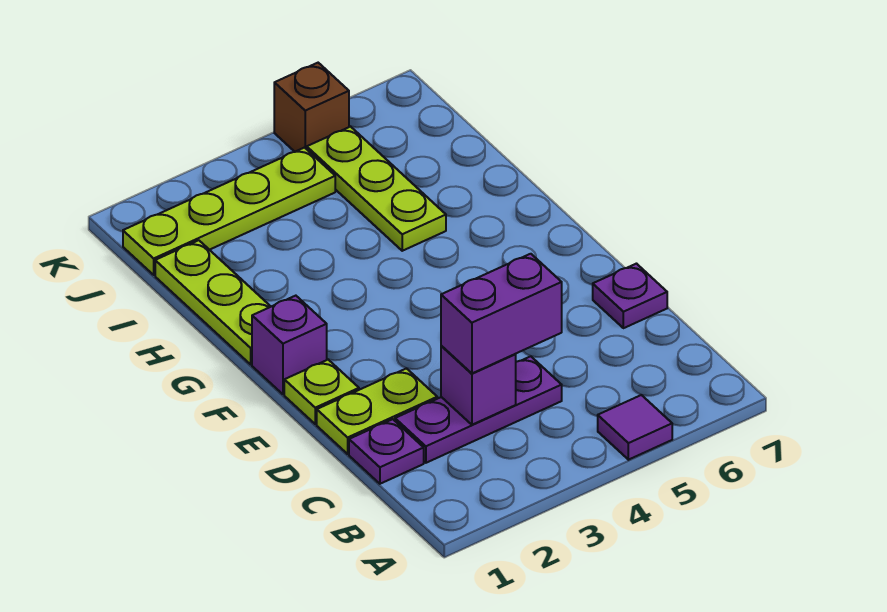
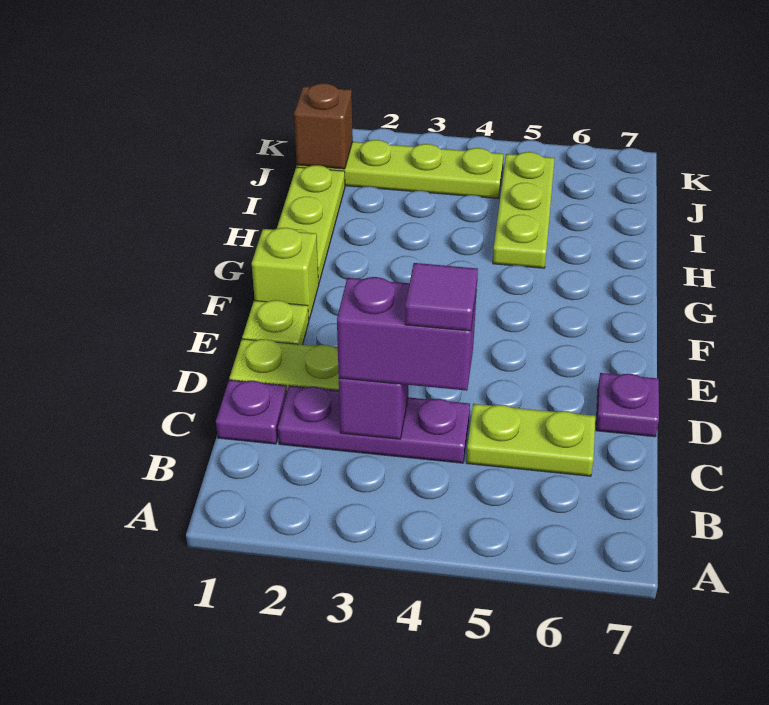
purple tile A5 level 1 -> purple tile C4 level 4
none -> lime plate C5:C6 level 1
purple brick F1 level 1 -> lime brick F1 level 1
brown brick K5 level 1 -> brown brick J1 level 2

